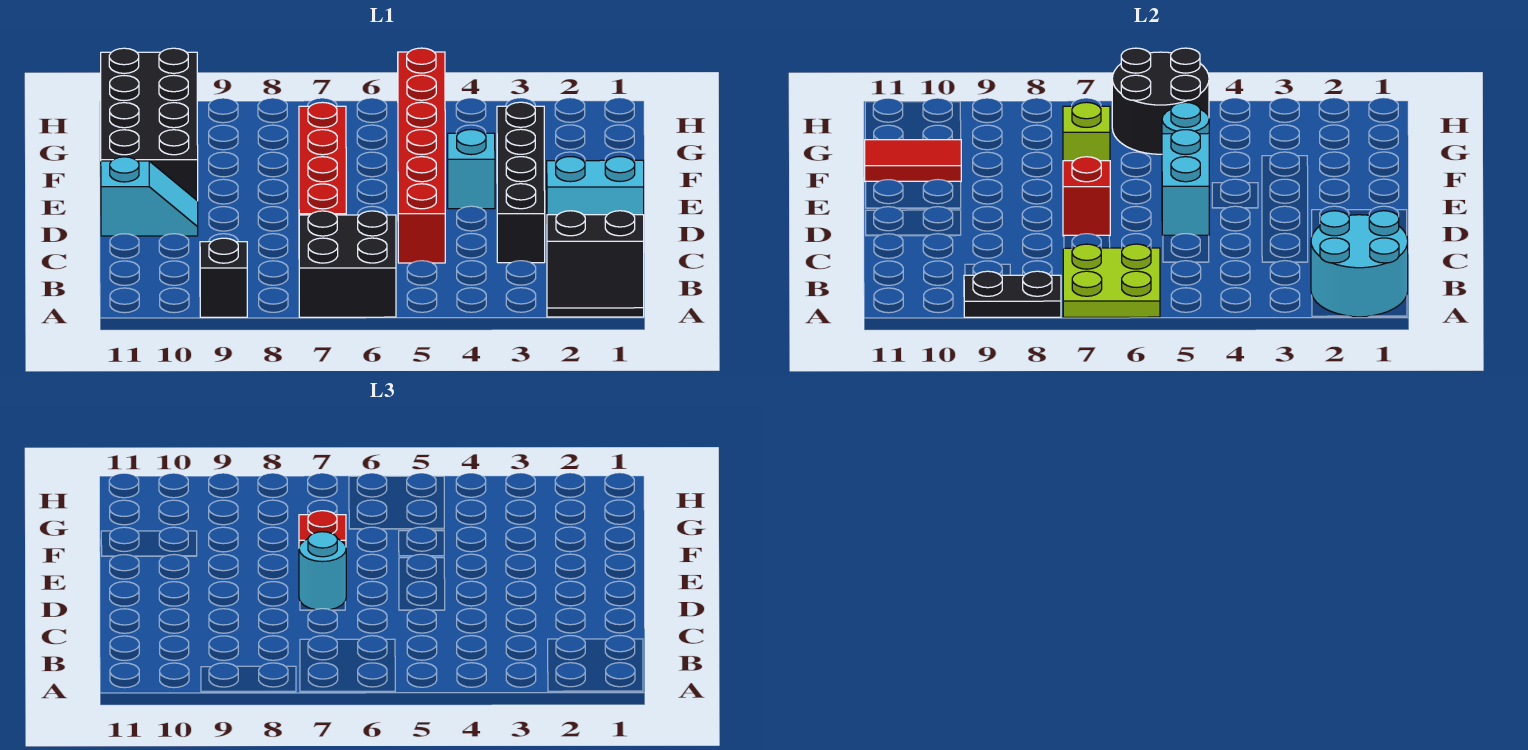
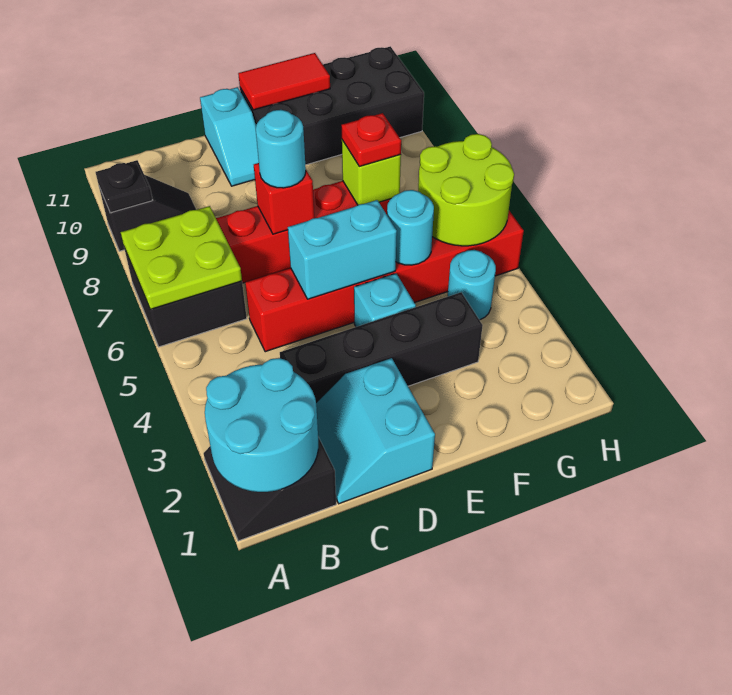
black plate A8:A9 level 2 -> black plate A9 level 2
red tile F10:F11 level 2 -> red tile E11:F11 level 2
none -> cyan round brick G4 level 1
black round brick G5:H6 level 2 -> lime round brick G5:H6 level 2

